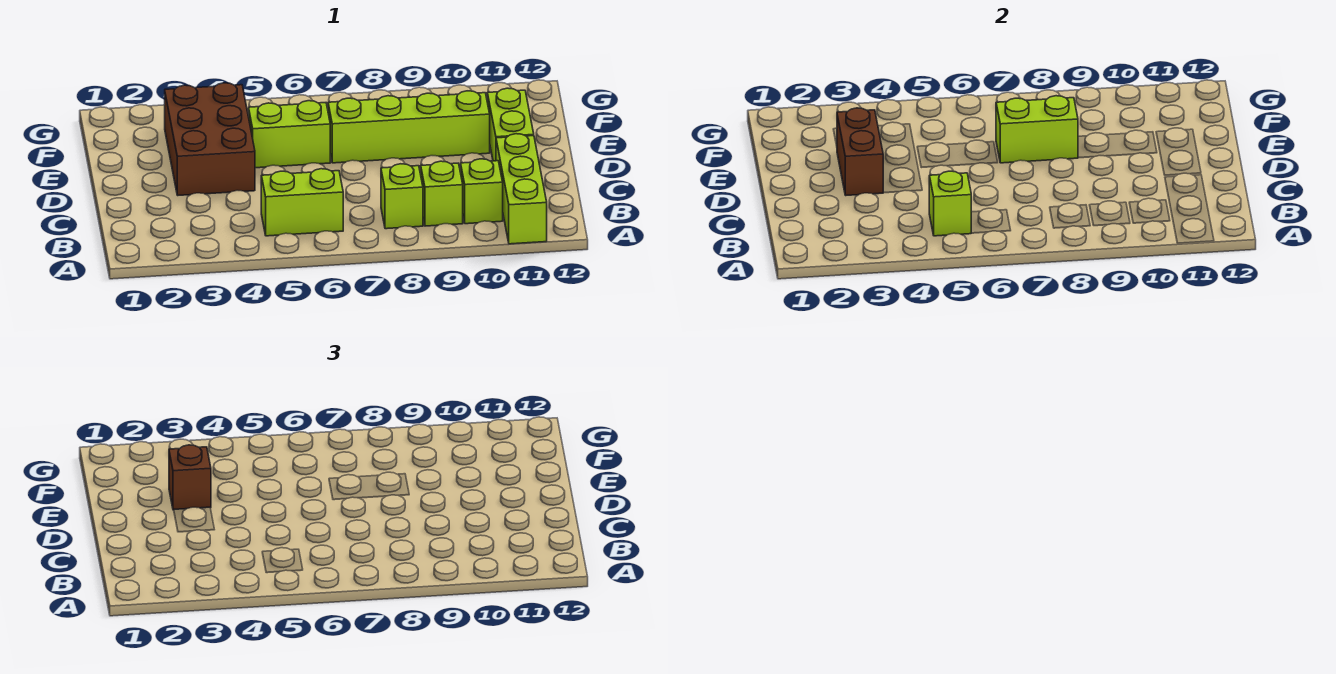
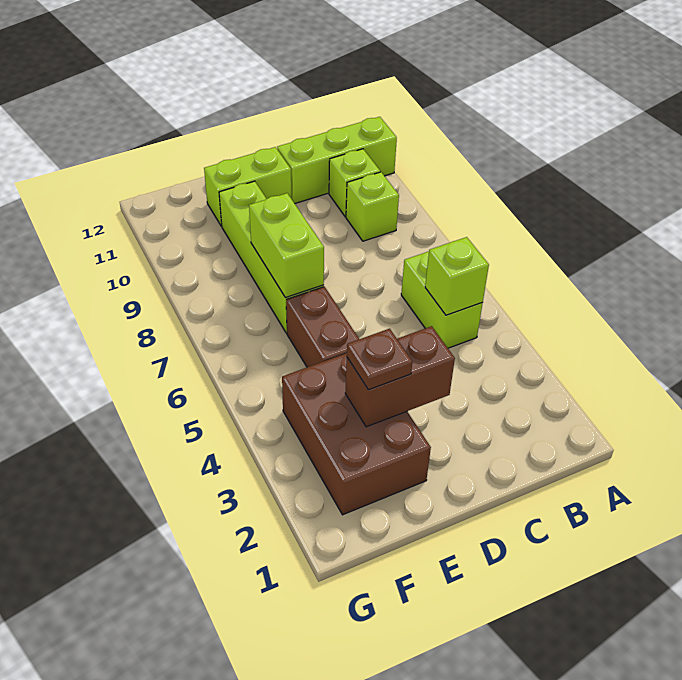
lime brick B8 level 1 -> none
brown brick D3:F4 level 1 -> brown brick E2:F4 level 1
brown brick E3 level 3 -> brown plate E3 level 3
lime brick E5:E6 level 1 -> brown brick E5:E6 level 1

